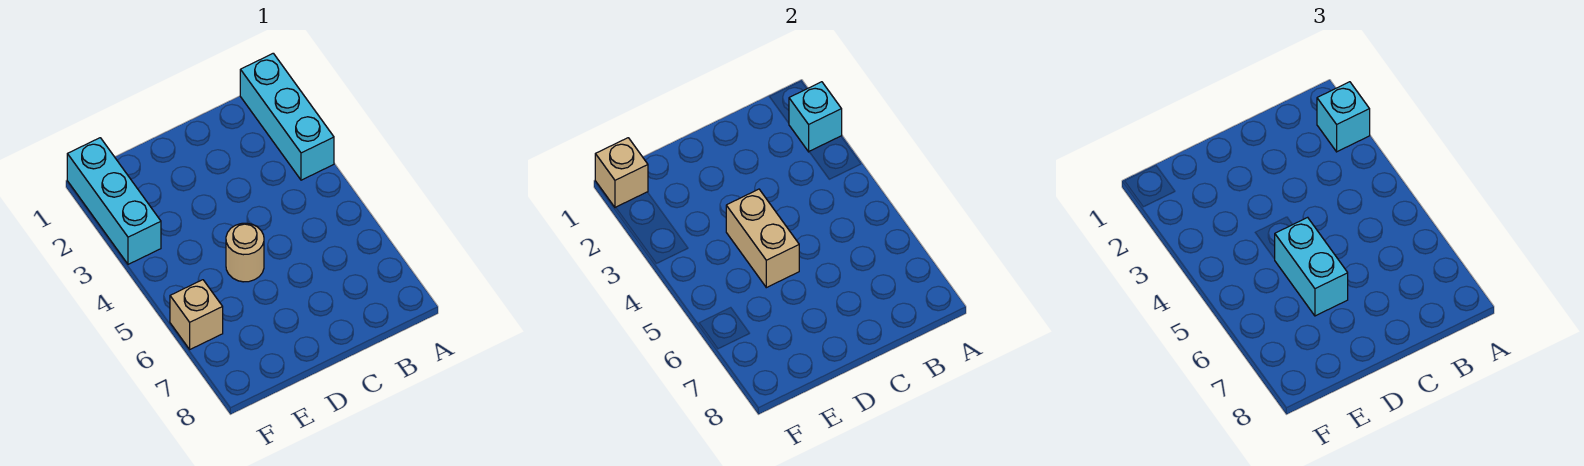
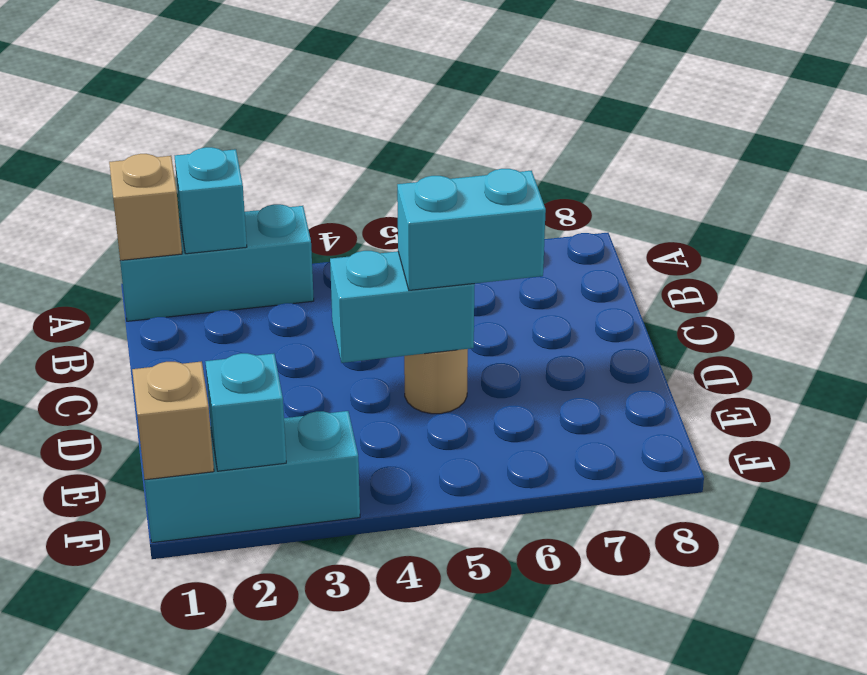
cyan brick A2 level 3 -> cyan brick F2 level 2
tan brick D4:D5 level 2 -> cyan brick D4:D5 level 2
tan brick F6 level 1 -> tan brick A1 level 2

